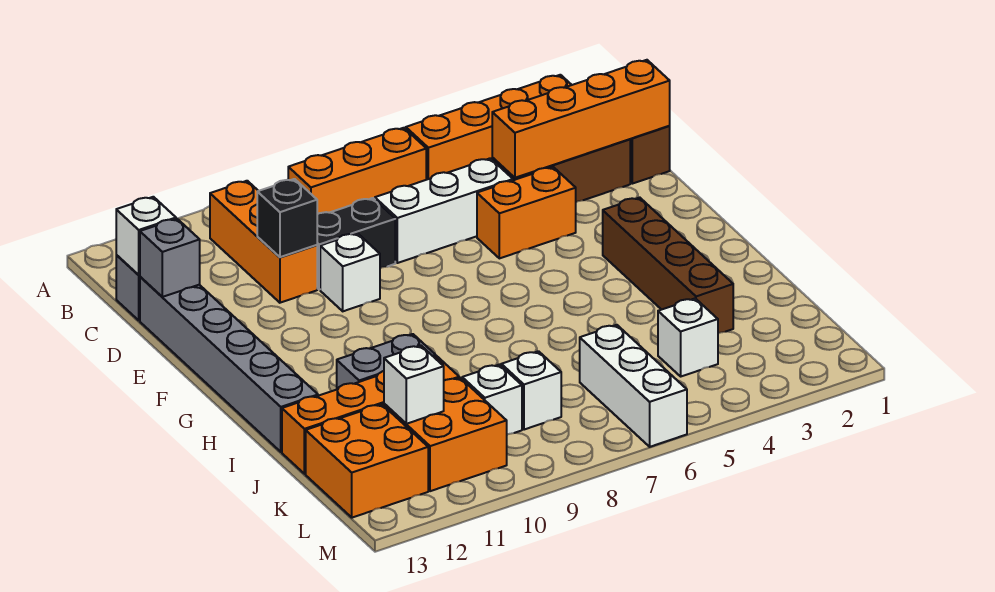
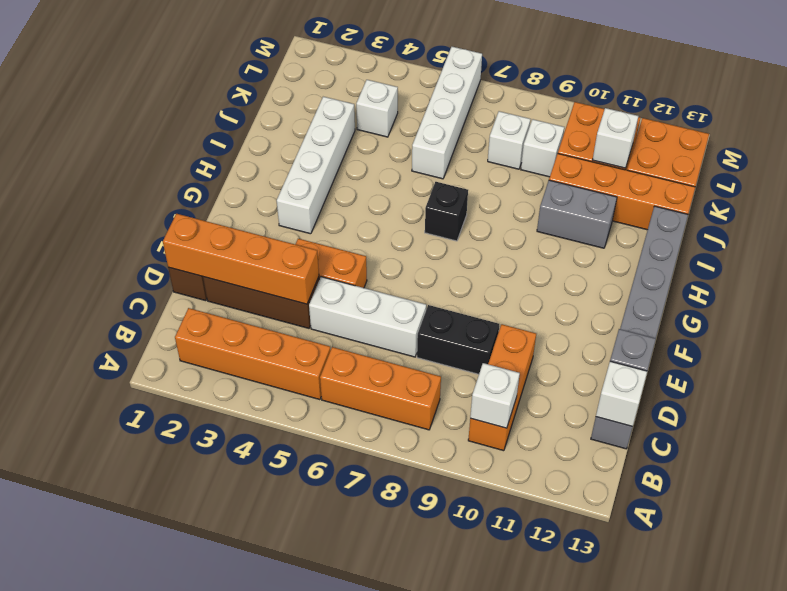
black brick D10 level 2 -> black brick H7 level 1
white brick E9 level 1 -> white brick B10 level 2
brown brick G3:J3 level 1 -> white brick G3:J3 level 1
white brick K6:M6 level 1 -> white brick J6:M6 level 1

